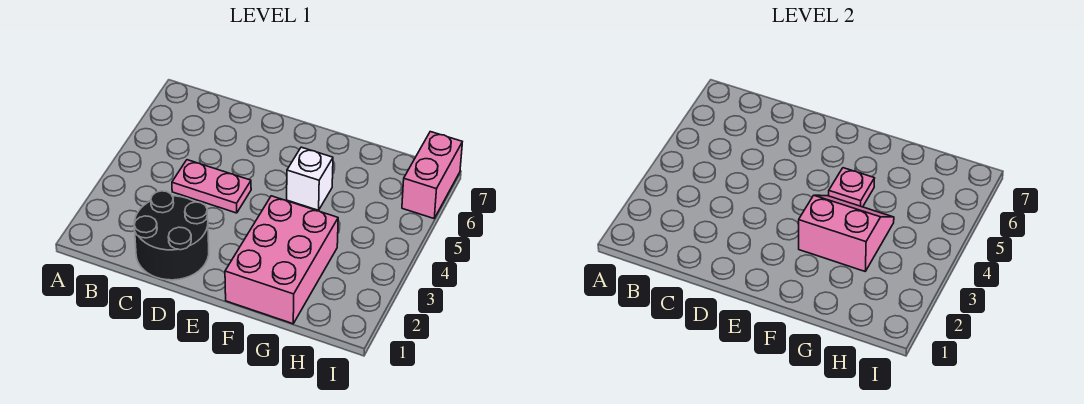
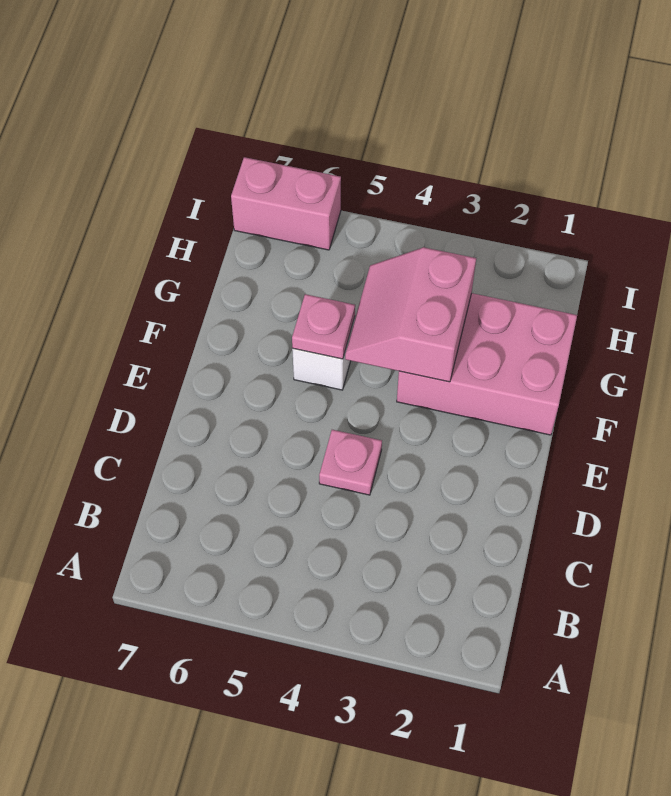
black round brick C1:D2 level 1 -> none
pink plate C4:D4 level 1 -> pink plate D4 level 1

